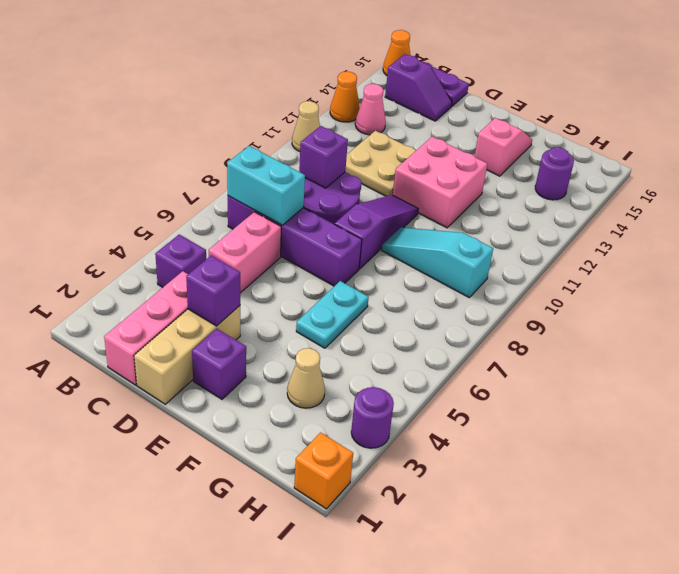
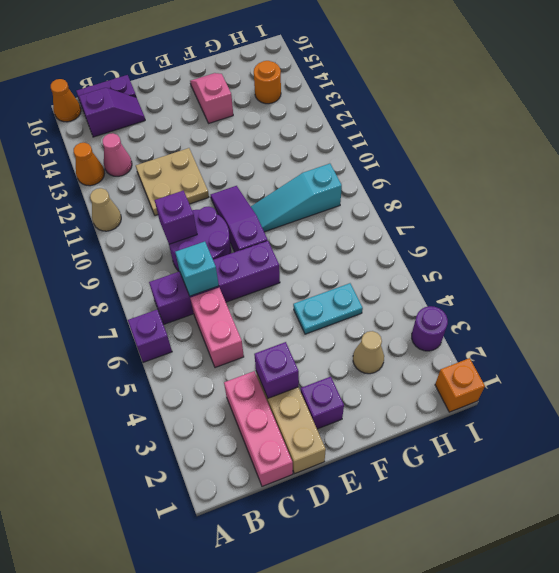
purple brick B4 level 1 -> purple brick A6 level 1
cyan brick B7:C7 level 2 -> cyan brick C7 level 2
pink brick E11:F12 level 1 -> none
cyan plate F5:F6 level 1 -> cyan plate F5:G5 level 1
purple round brick H14 level 1 -> orange round brick H14 level 1

